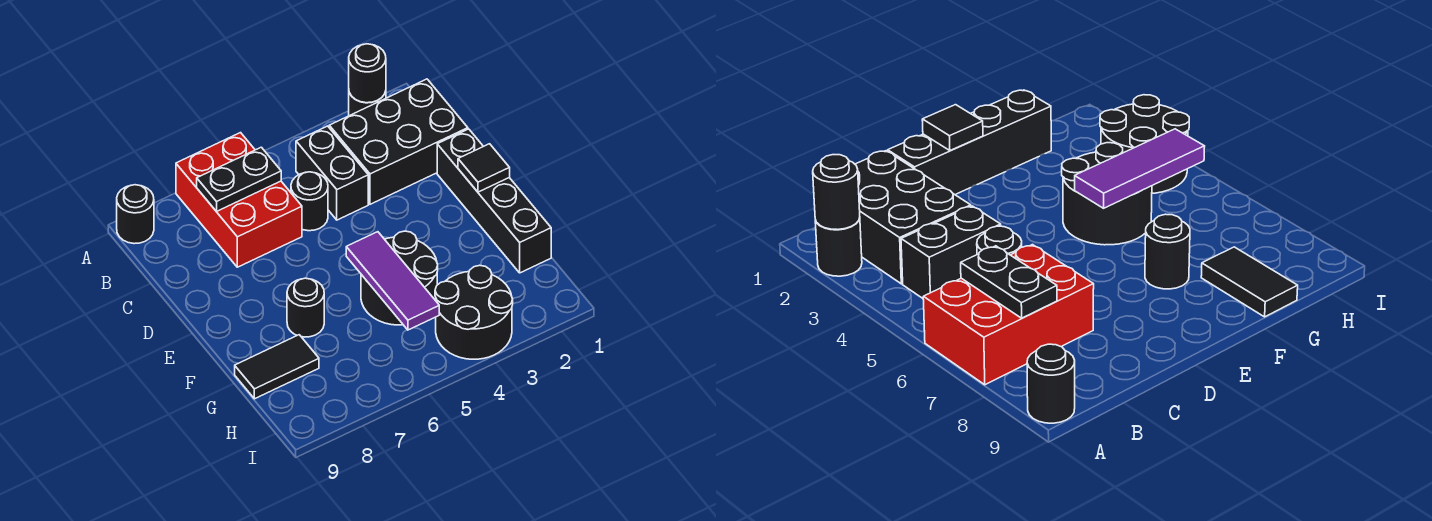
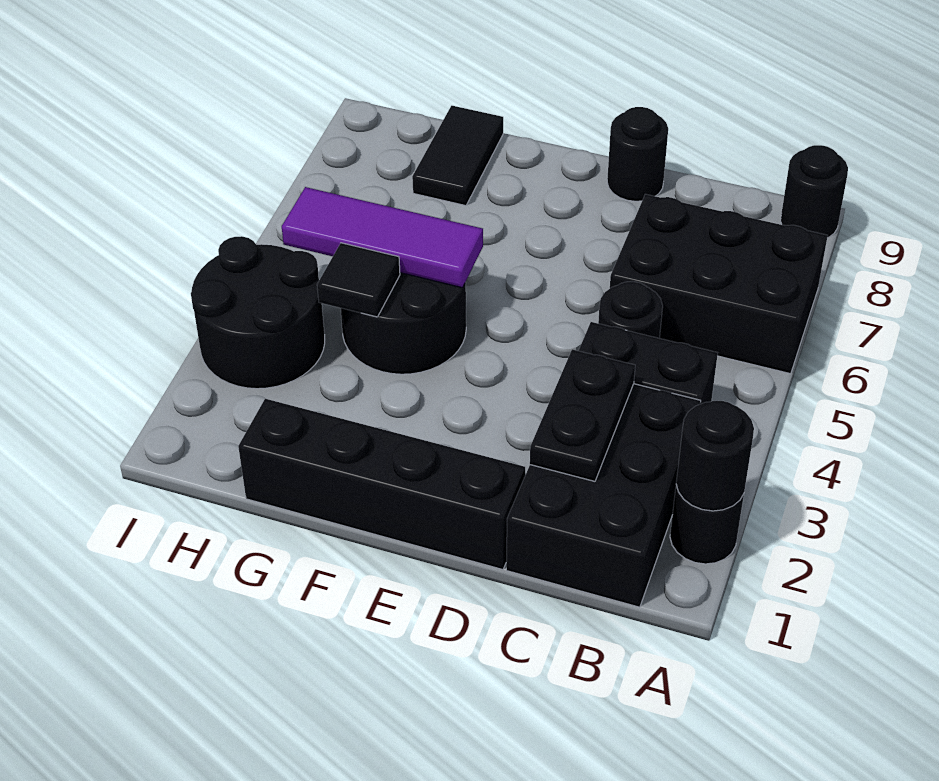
red brick A6:C7 level 1 -> black brick A6:C7 level 1
black plate B6:B7 level 2 -> black plate C2:C3 level 2
black tile E1 level 2 -> black tile G4 level 2
black round brick F7 level 1 -> black round brick D9 level 1

